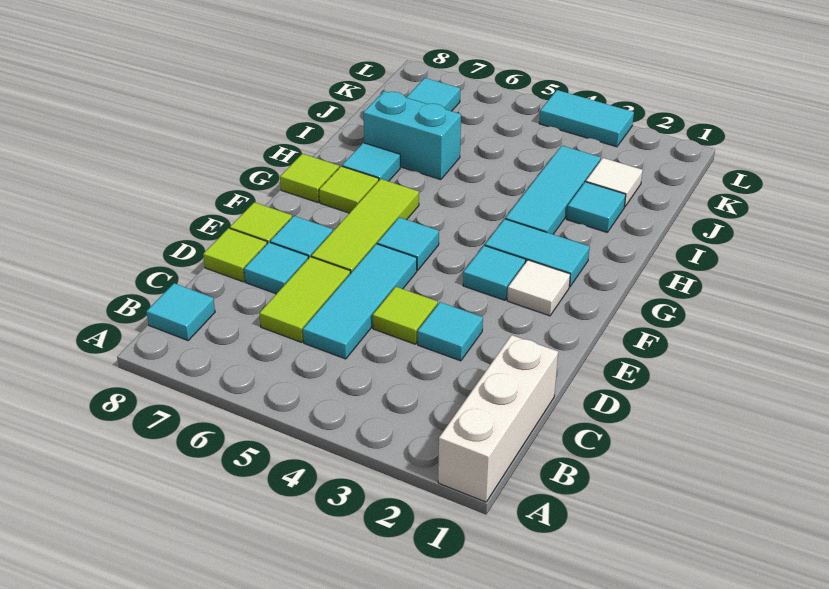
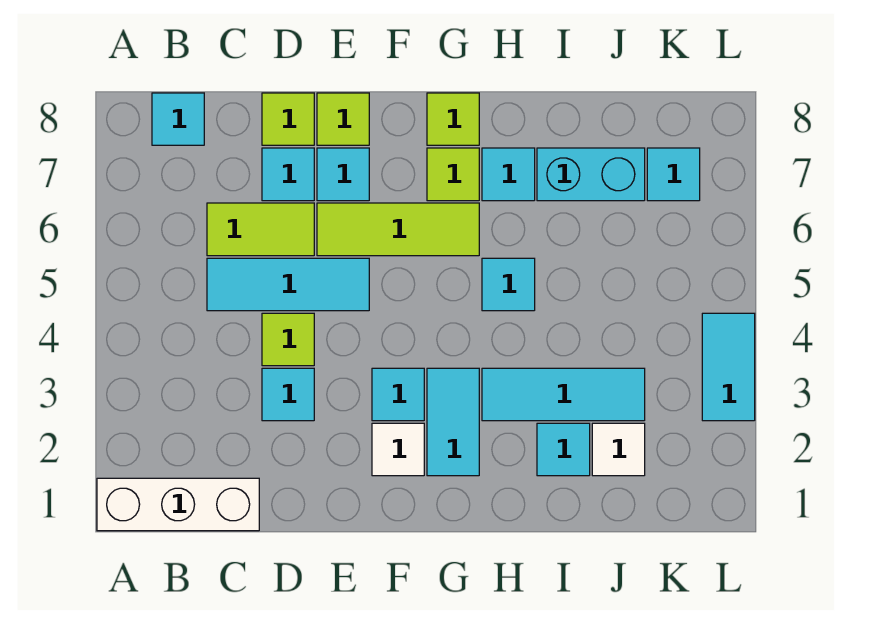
cyan tile F5 level 1 -> cyan tile H5 level 1
cyan brick I6:I7 level 1 -> cyan brick I7:J7 level 1

